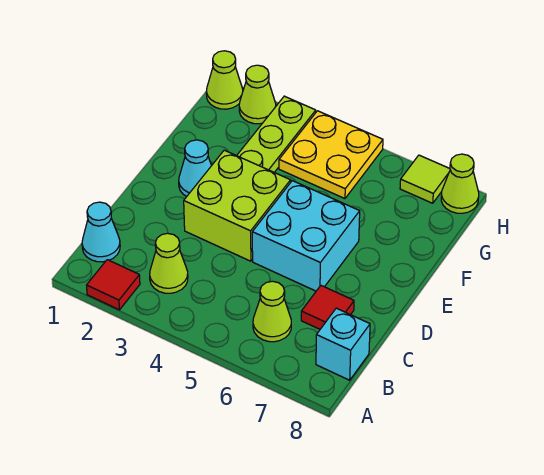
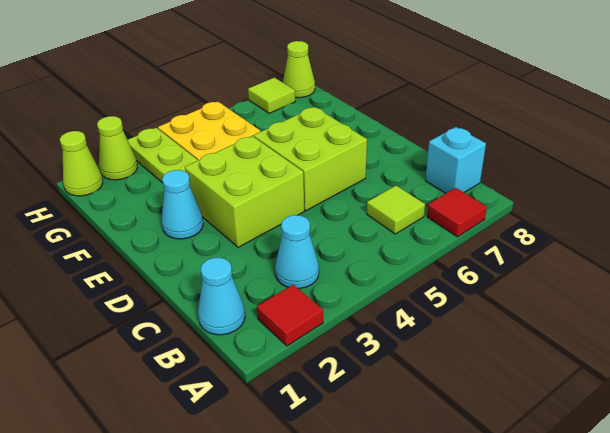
lime cone B3 level 1 -> cyan cone B3 level 1
lime cone B6 level 1 -> lime tile B6 level 1
red tile C7 level 1 -> red tile A7 level 1
cyan brick D5:E6 level 1 -> lime brick D5:E6 level 1

